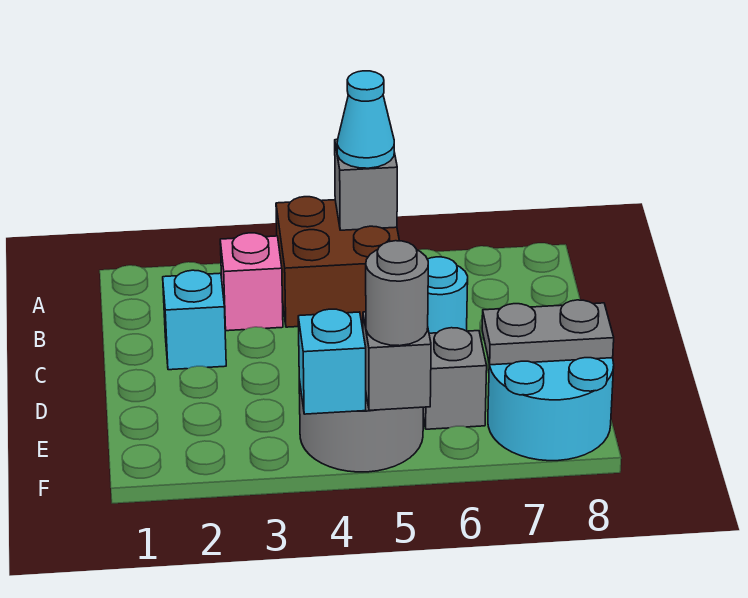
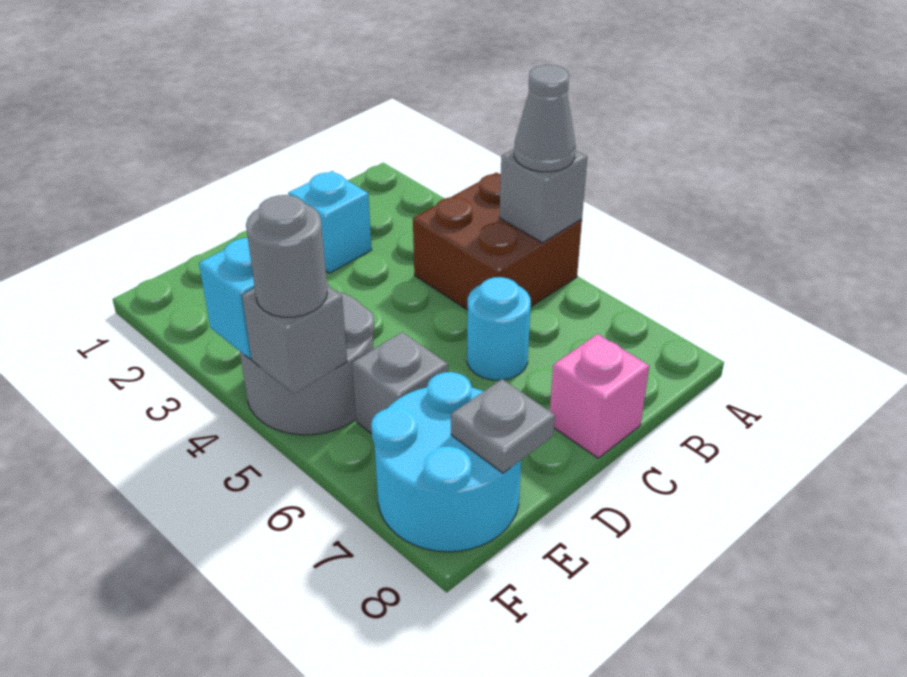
cyan cone A5 level 3 -> grey cone A5 level 3
pink brick B3 level 1 -> pink brick C8 level 1
grey plate E7:E8 level 2 -> grey plate E8 level 2

